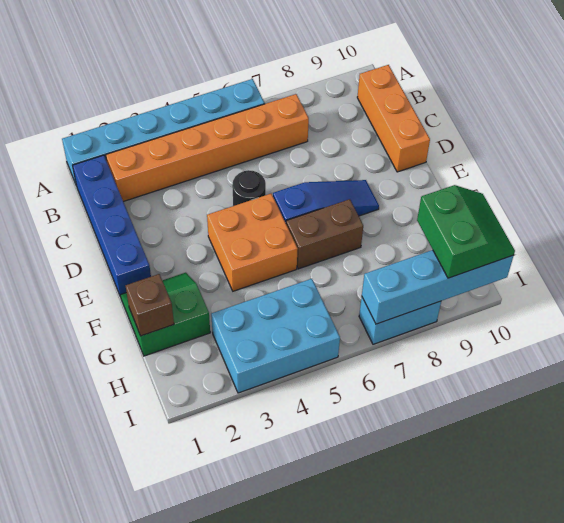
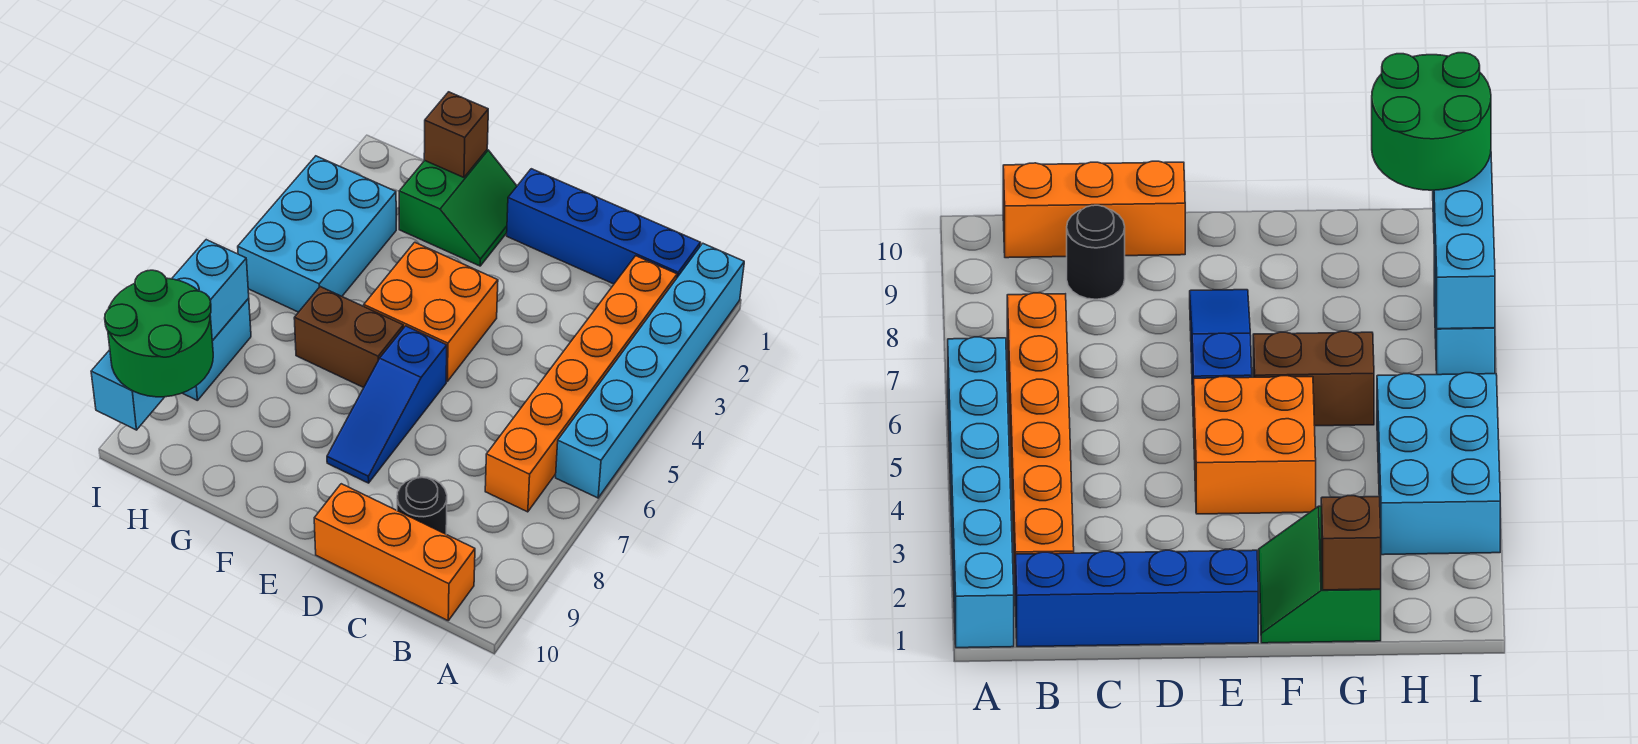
black round brick D5 level 1 -> black round brick C9 level 1
brown brick F6:F7 level 1 -> brown brick F6:G6 level 1
green slope H9:I10 level 3 top 9 -> green round brick H9:I10 level 3

